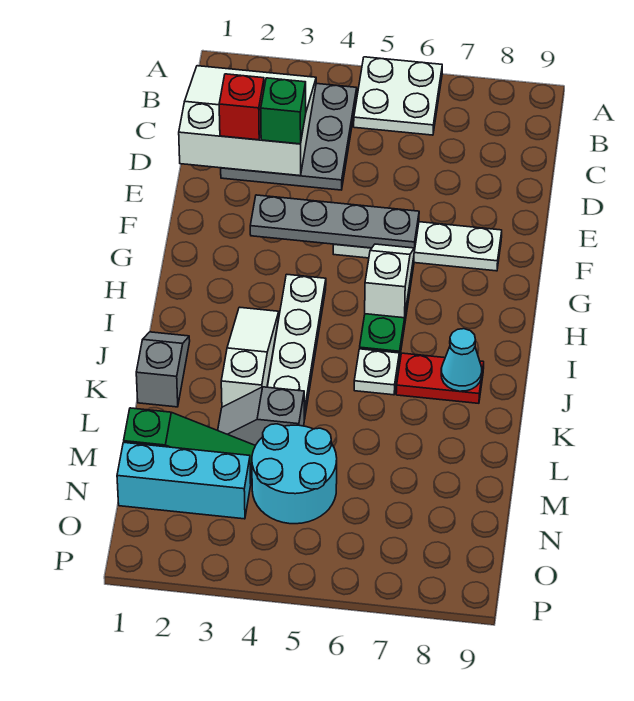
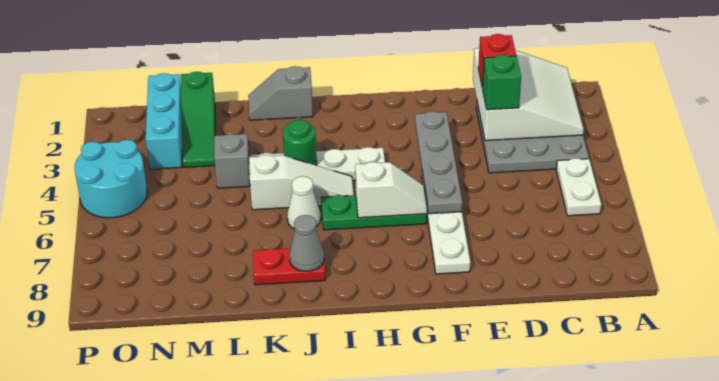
white plate A5:B6 level 1 -> white plate B5:B6 level 1
white slope I3:K3 level 1 top K -> white slope I5:K5 level 1 top K
grey slope J1:K1 level 1 top K -> grey slope J1:K1 level 1 top J
none -> green round brick J4 level 2
white plate J6 level 1 -> white cone J6 level 1
red plate J7:J8 level 1 -> red plate J8:K8 level 1
cyan cone J8 level 2 -> grey cone J8 level 2
cyan round brick M4:N5 level 1 -> cyan round brick O4:P5 level 1

